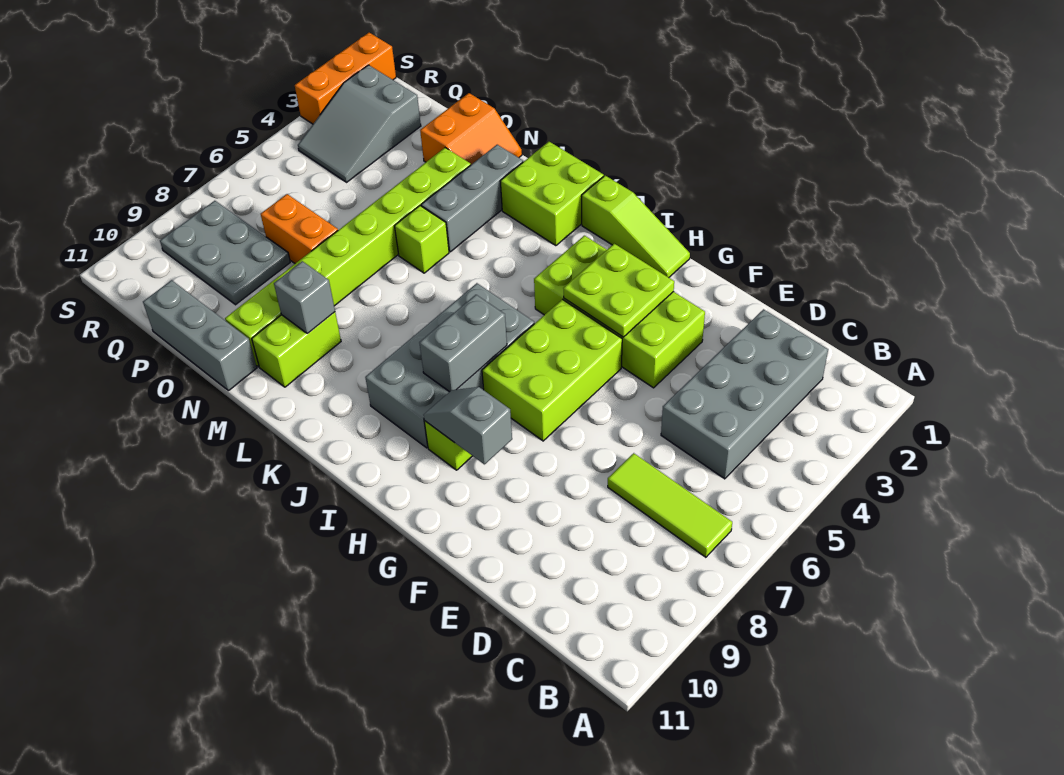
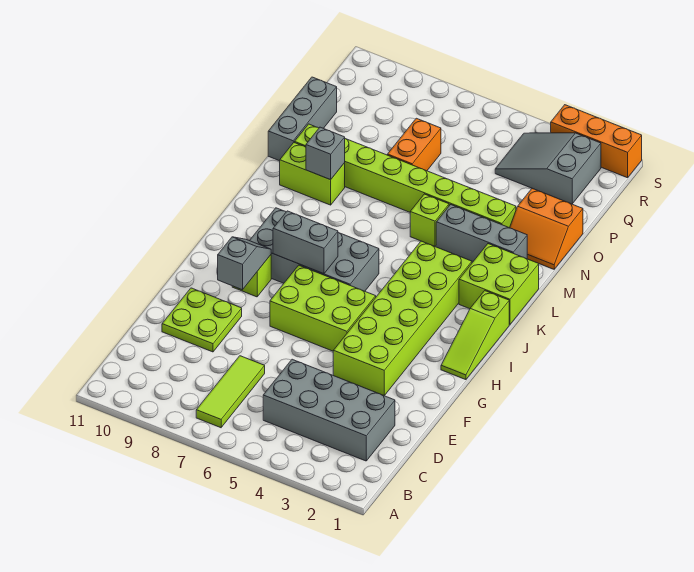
lime brick F3:I4 level 1 -> lime brick F3:K4 level 1
lime plate G3:H4 level 2 -> lime plate E9:F10 level 1
grey plate P8:R9 level 1 -> none

